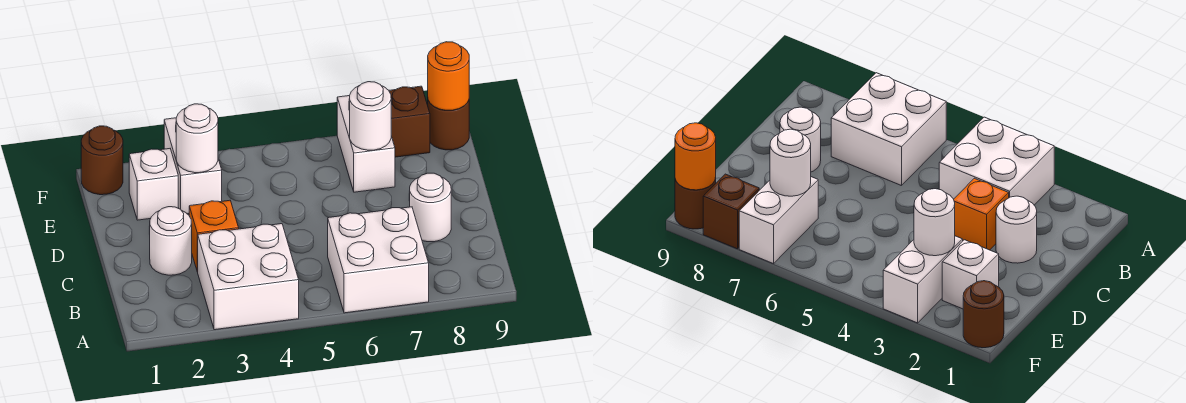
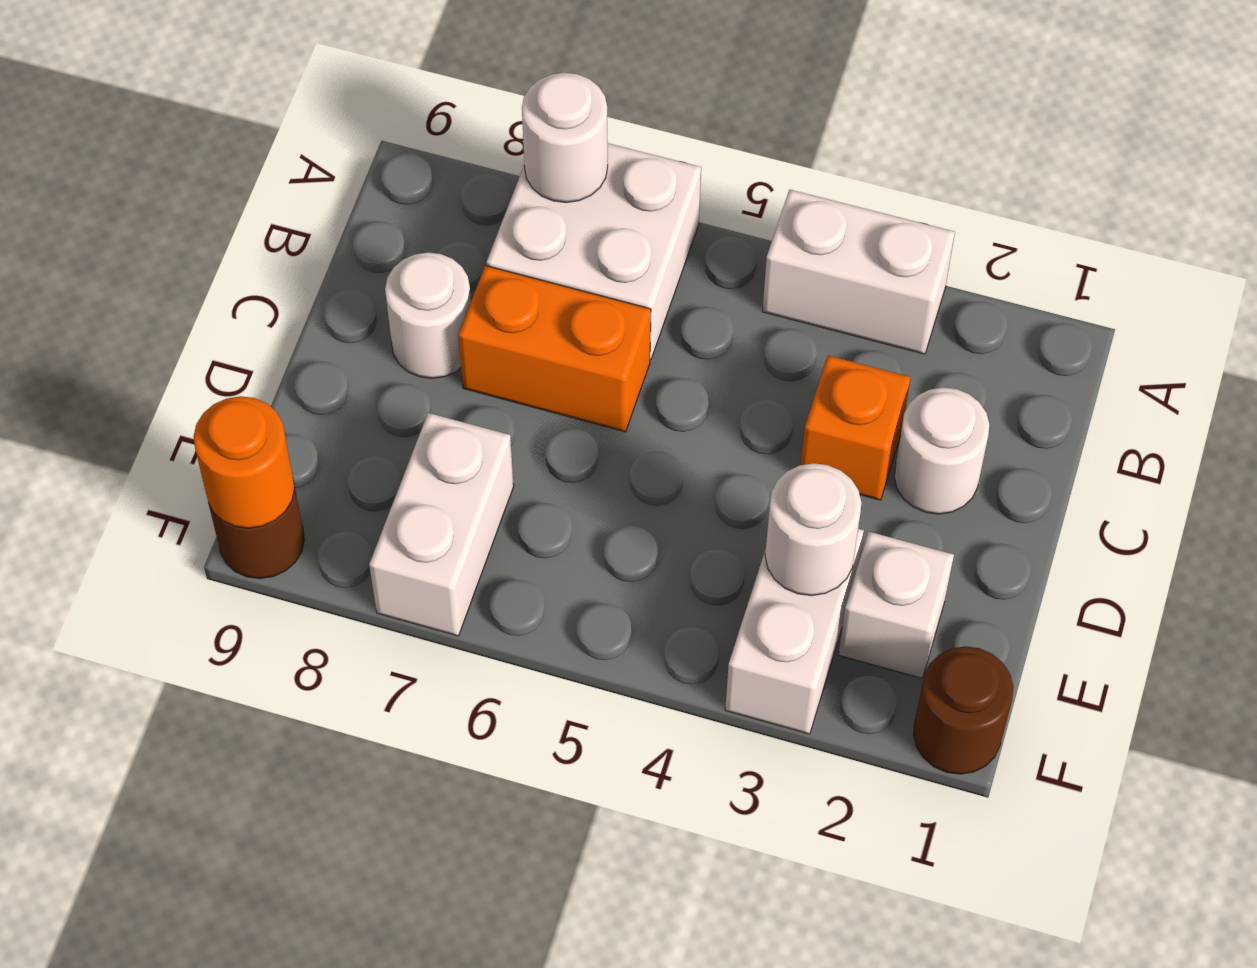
white brick A3:B4 level 1 -> white brick A3:A4 level 1
none -> orange brick C6:C7 level 1
white round brick E7 level 2 -> white round brick A7 level 2
brown brick F8 level 1 -> none

